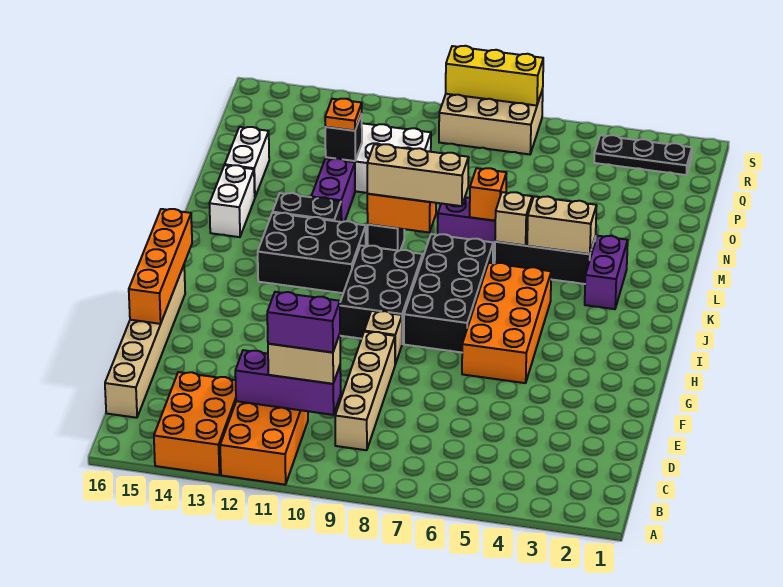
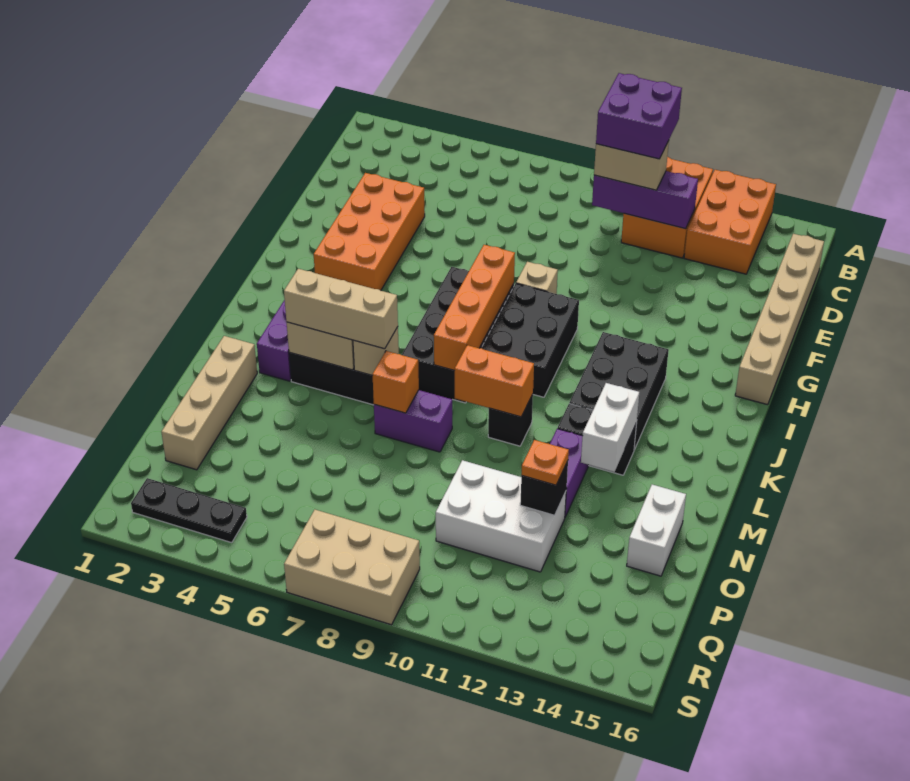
tan brick C9:F9 level 1 -> tan brick M2:P2 level 1
purple brick C10:C11 level 4 -> purple brick B10:C11 level 4
orange brick F16:I16 level 2 -> orange brick H8:K8 level 2
orange brick G5:J6 level 1 -> orange brick E3:H4 level 1
black brick J11:K13 level 1 -> black brick I12:K13 level 1
tan brick L8:L10 level 3 -> tan brick L4:L6 level 3
white brick L15:M15 level 1 -> white brick L13:M13 level 2
yellow brick S7:S9 level 2 -> none

